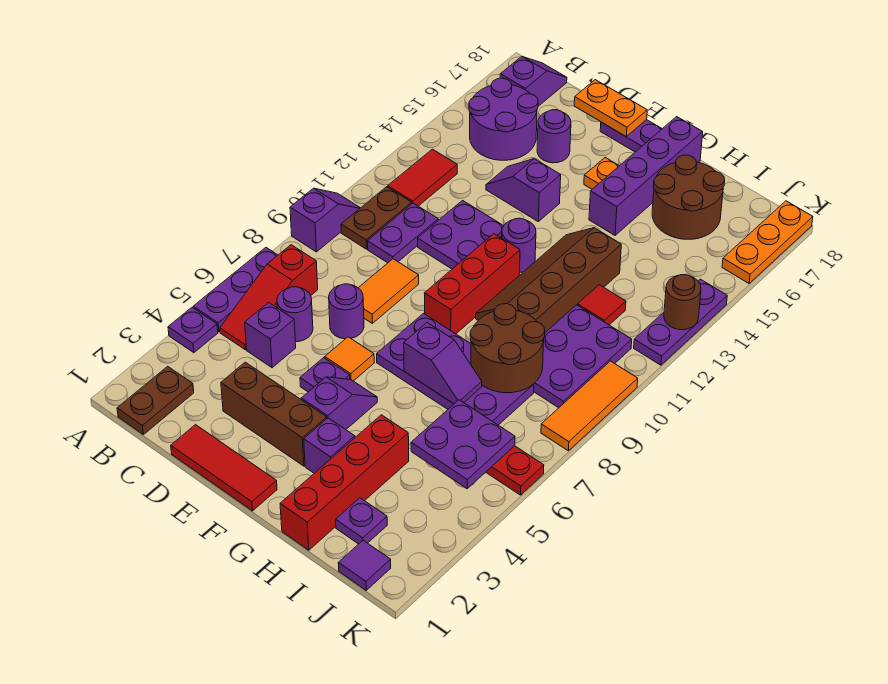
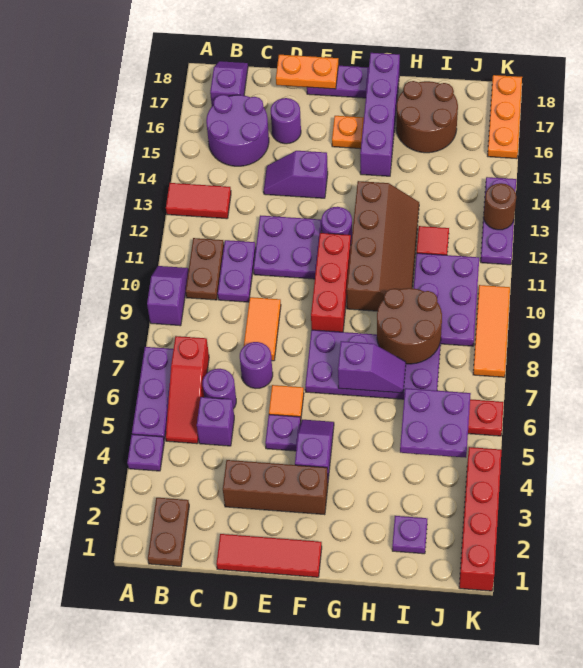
red tile B12:B13 level 1 -> red tile A13:B13 level 1
purple brick G3 level 1 -> none
brown slope G10:H13 level 1 top H -> brown slope G10:H13 level 1 top G
red brick H1:H4 level 1 -> red brick K1:K4 level 1
purple tile J1 level 1 -> none

